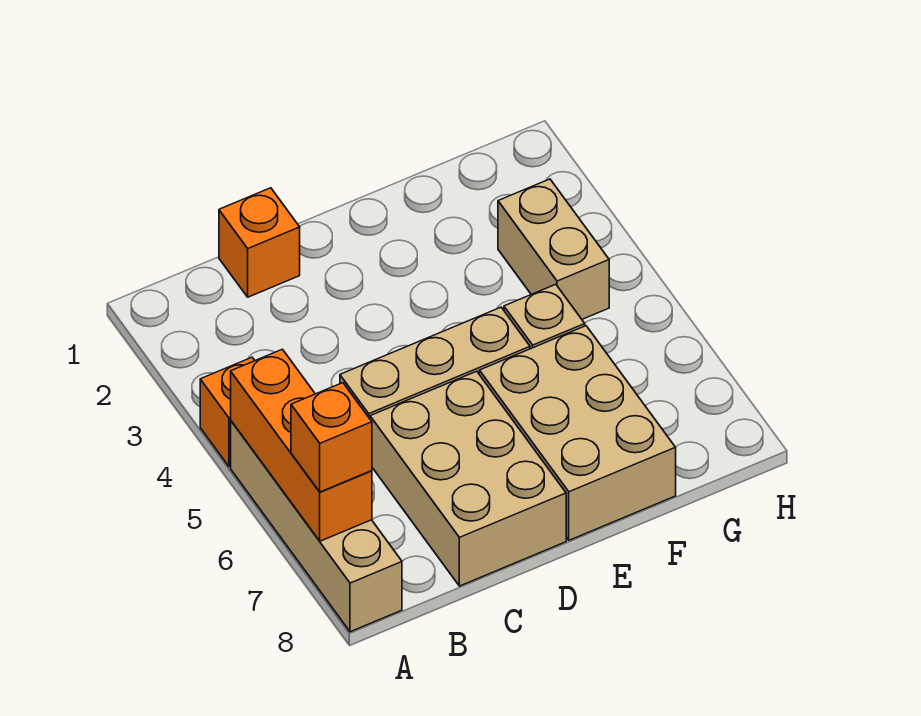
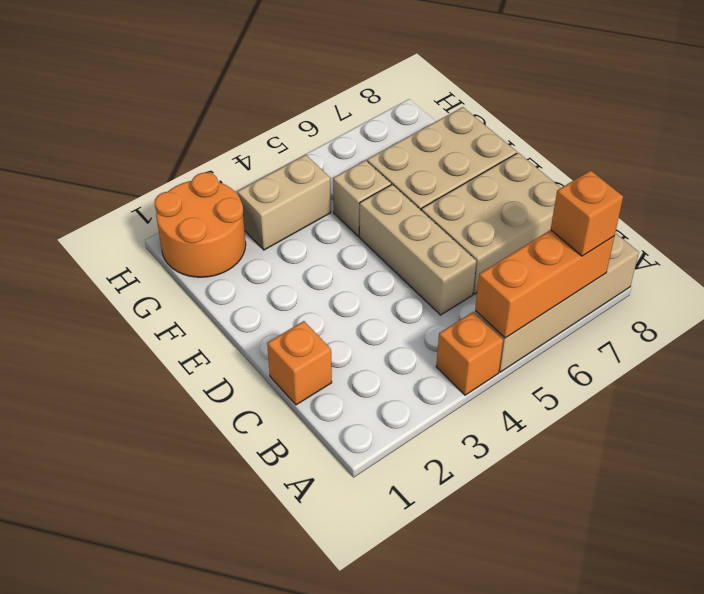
none -> orange round brick G1:H2 level 1

